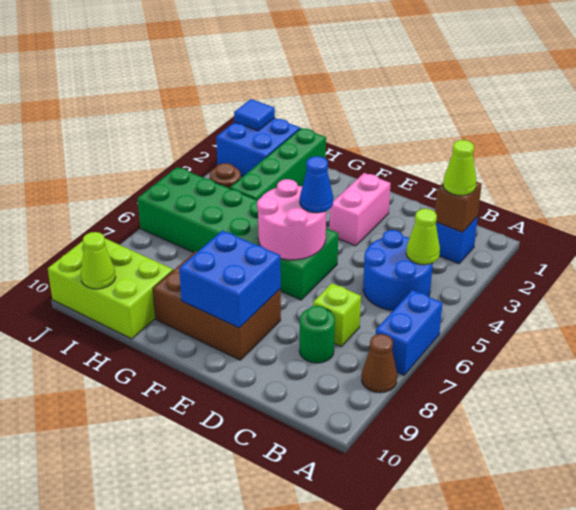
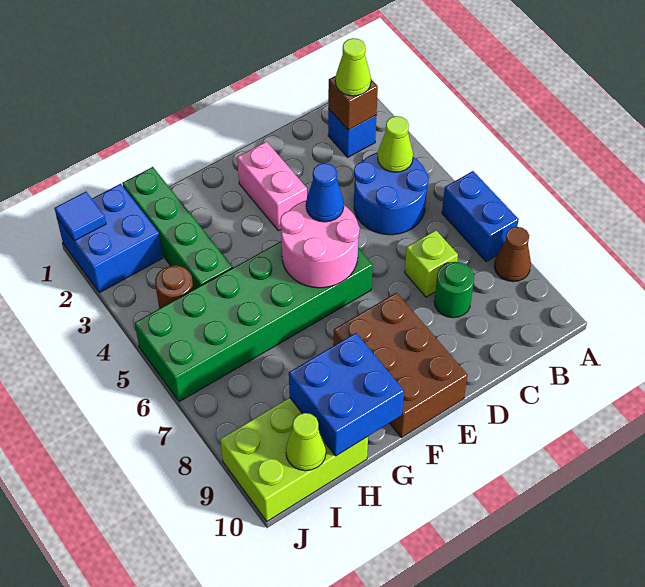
brown brick E8:G9 level 1 -> brown brick E8:F10 level 1
blue brick E8:F9 level 2 -> blue brick G9:H10 level 2

